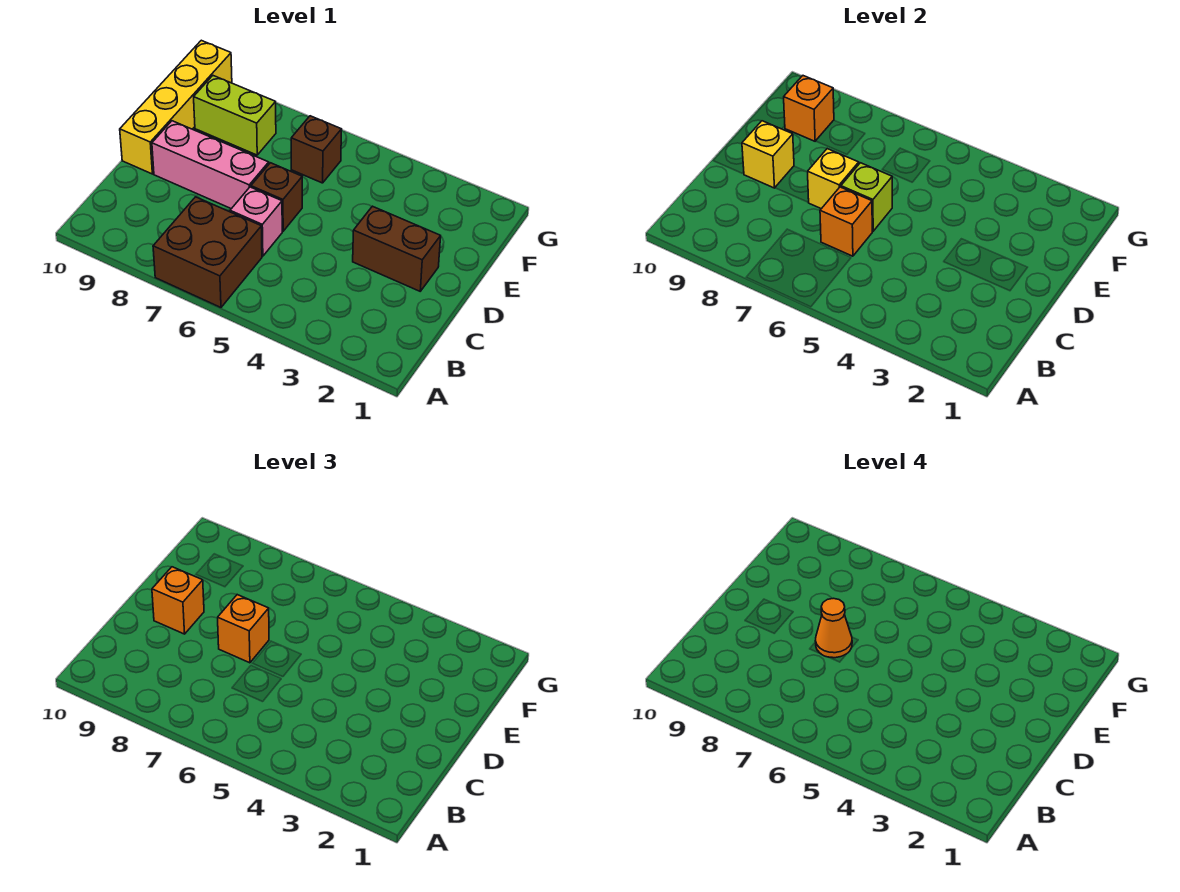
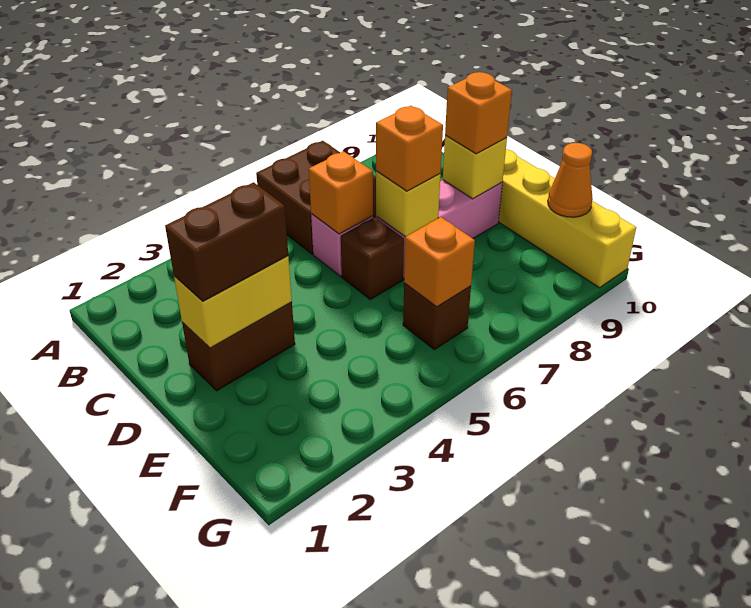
none -> yellow brick D2:D3 level 2
none -> brown brick D2:D3 level 3
lime brick D6 level 2 -> none
orange cone D7 level 4 -> orange cone F10 level 2
lime brick F8:F9 level 1 -> none
orange brick F9 level 2 -> orange brick F6 level 2

